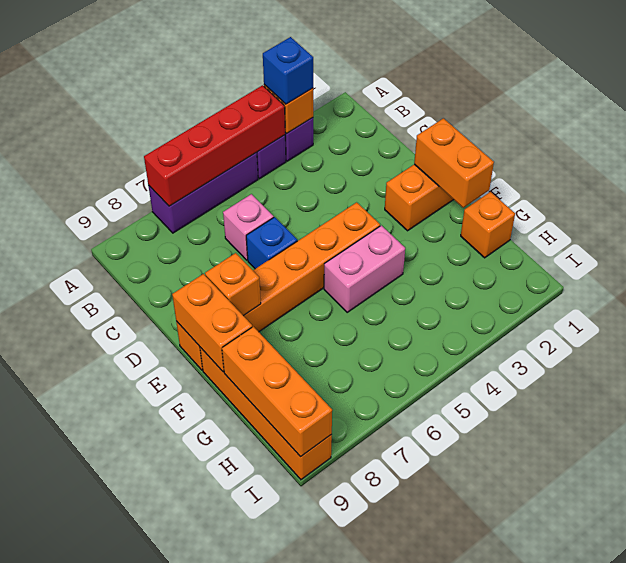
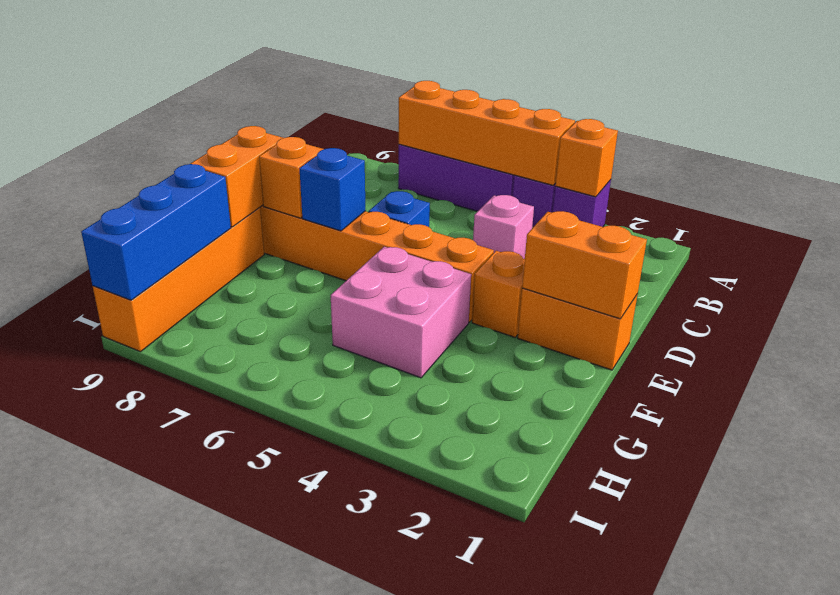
blue brick A3 level 3 -> blue brick E7 level 2
red brick A4:A7 level 2 -> orange brick A4:A7 level 2
pink brick C6 level 1 -> pink brick C4 level 1
orange brick E1:F1 level 2 -> orange brick E1:E2 level 2
pink brick F4:F5 level 1 -> pink brick F4:G5 level 1
orange brick G1 level 1 -> orange brick E3 level 1
orange brick G9:I9 level 2 -> blue brick G9:I9 level 2

